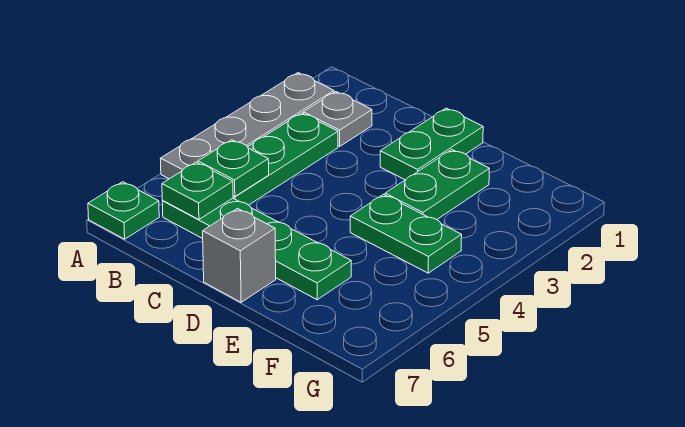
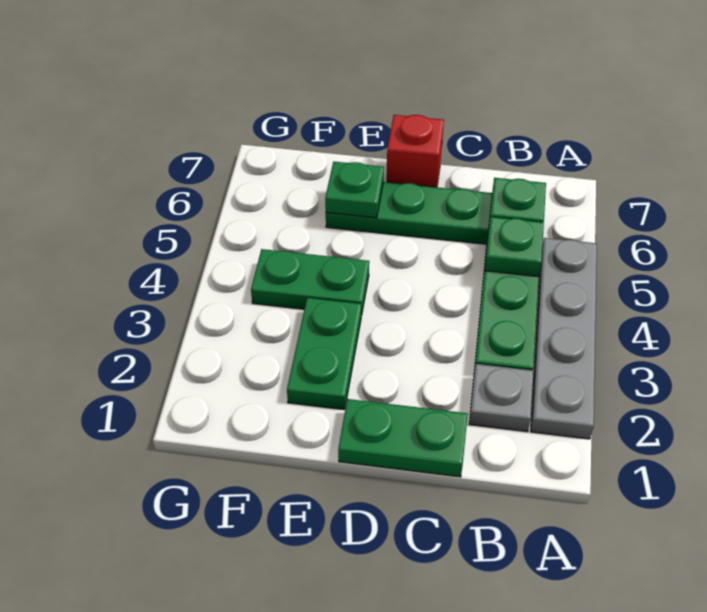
green plate A7 level 1 -> green plate E6 level 2
green plate D1:D2 level 1 -> green plate C1:D1 level 1
grey brick D7 level 1 -> red brick D7 level 1

